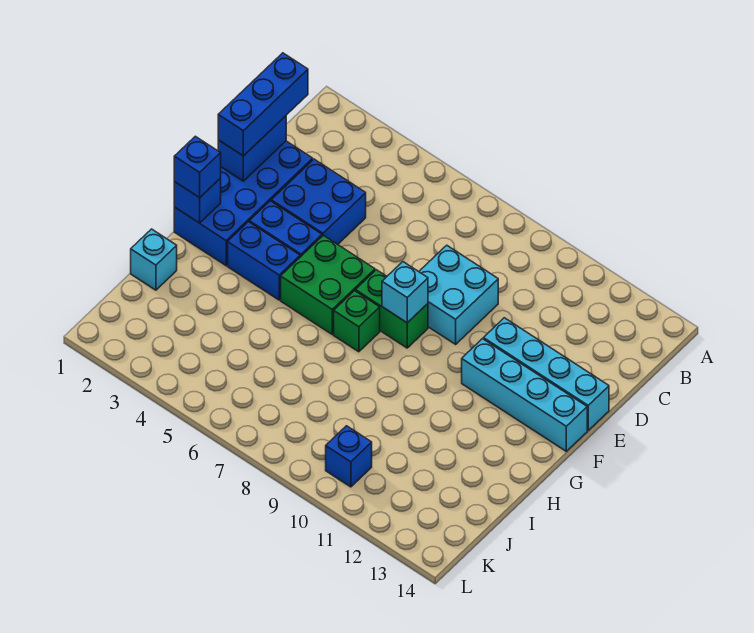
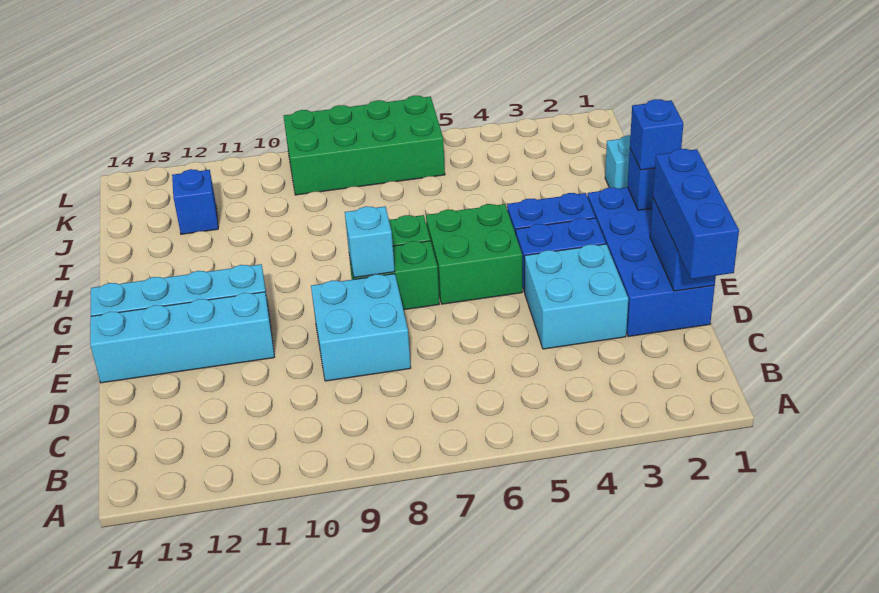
blue brick D3:E4 level 1 -> cyan brick D3:E4 level 1
none -> green brick K6:L9 level 1
blue brick K10 level 1 -> blue brick J12 level 1

